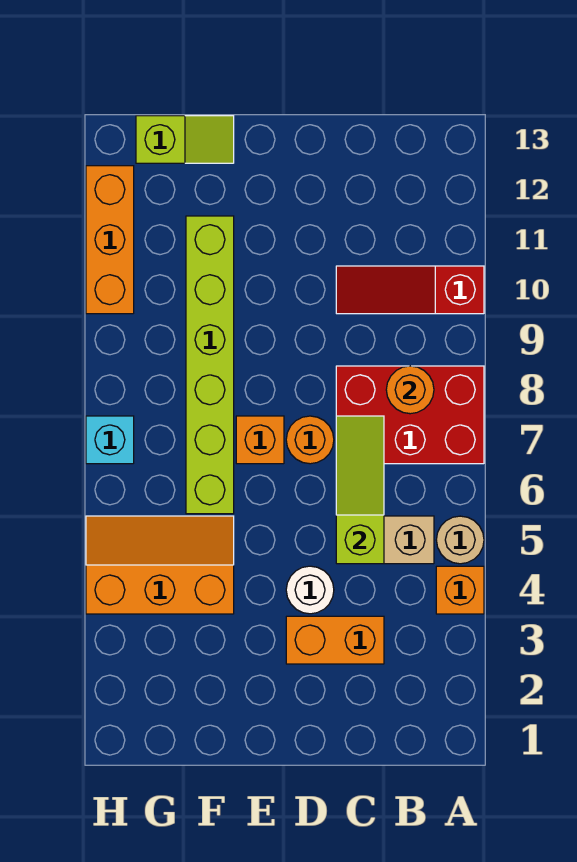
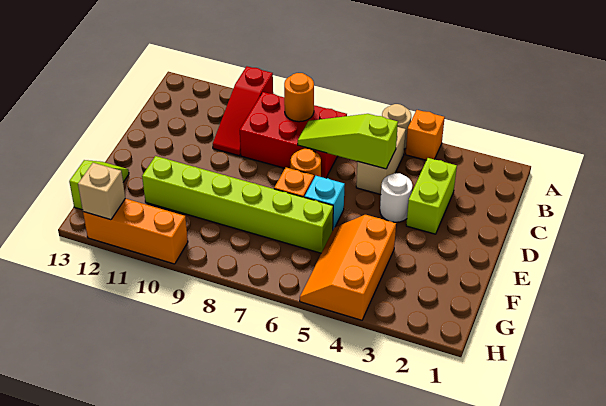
red brick A7:C8 level 1 -> red brick B7:C9 level 1
orange brick C3:D3 level 1 -> lime brick C3:D3 level 1
cyan brick H7 level 1 -> cyan brick E6 level 1
none -> tan brick H12 level 2

